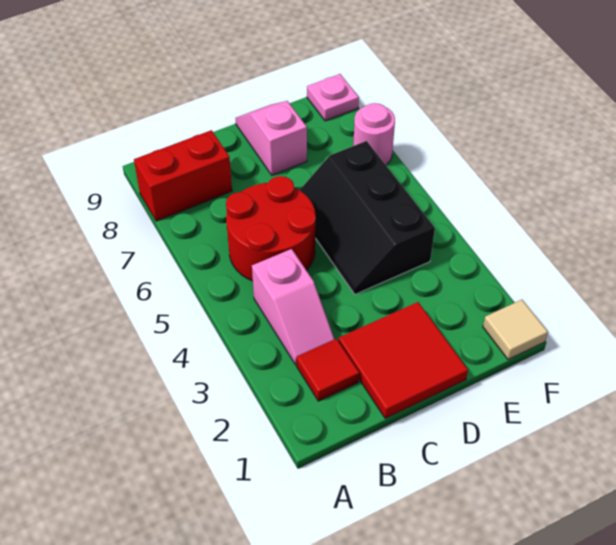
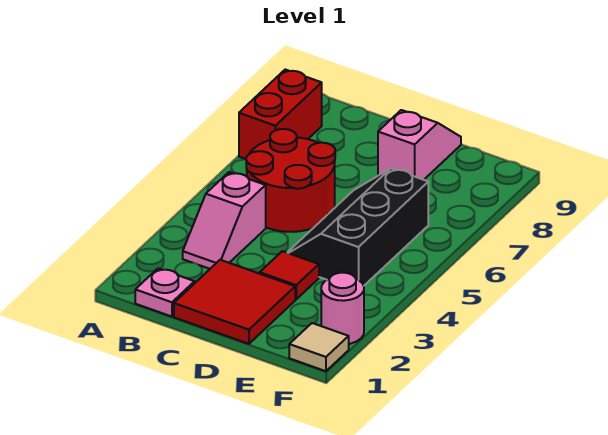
red brick A8:B8 level 1 -> red brick A7:A8 level 1
red tile B2 level 1 -> red tile D3 level 1
pink round brick F7 level 1 -> pink round brick F2 level 1
pink plate F9 level 1 -> pink plate B1 level 1

